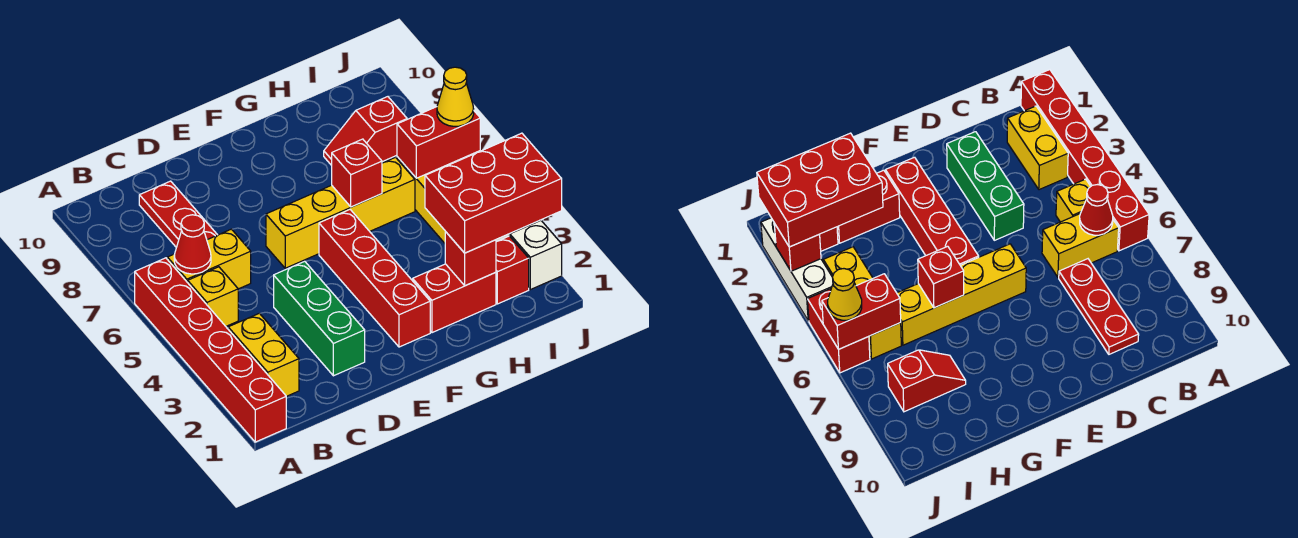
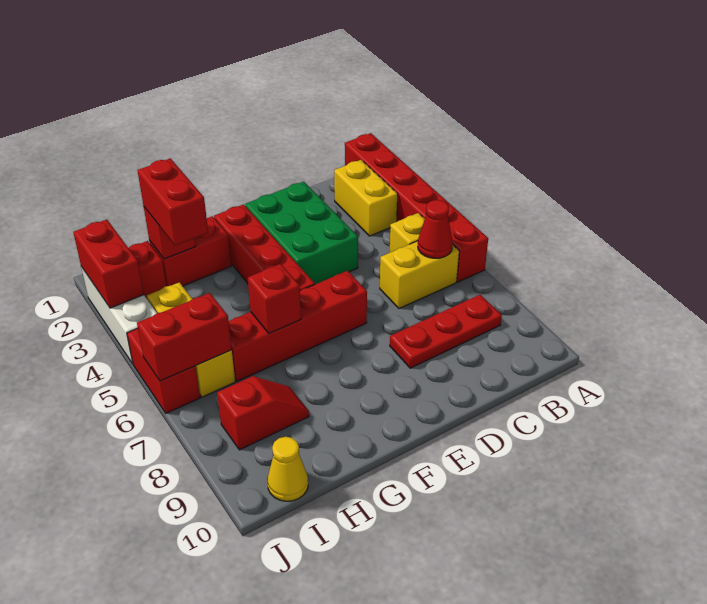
red plate C7:C9 level 1 -> red plate B8:D8 level 1
green brick D2:D4 level 1 -> green brick D2:E4 level 1
yellow brick E6:H6 level 1 -> red brick E6:H6 level 1
red brick H2:J3 level 3 -> red brick H2:H3 level 3
red brick J3 level 2 -> red brick J2:J3 level 2
yellow cone J6 level 3 -> yellow cone I10 level 1

